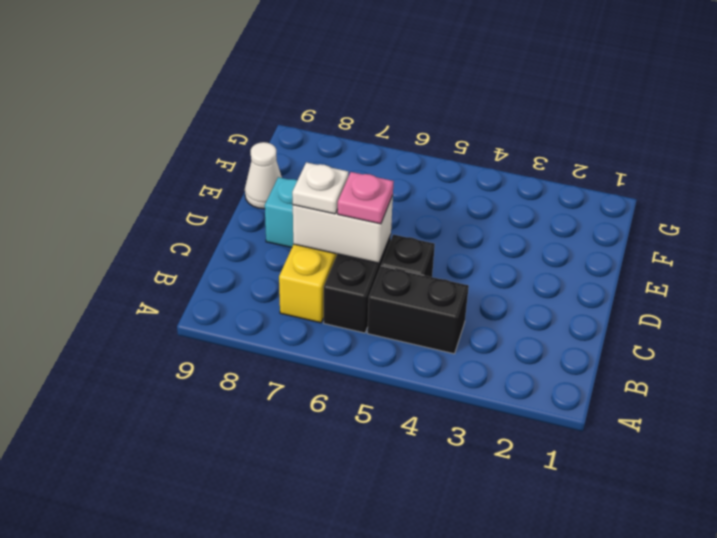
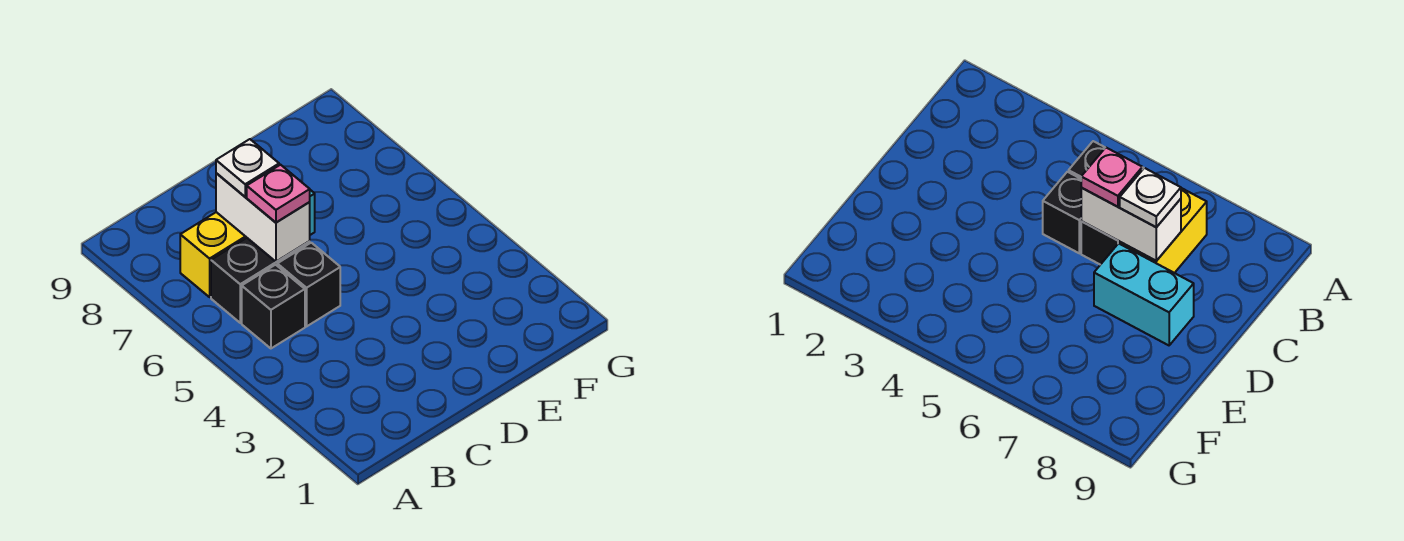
black brick B4:B5 level 1 -> black brick B5 level 1
white cone E9 level 1 -> none

